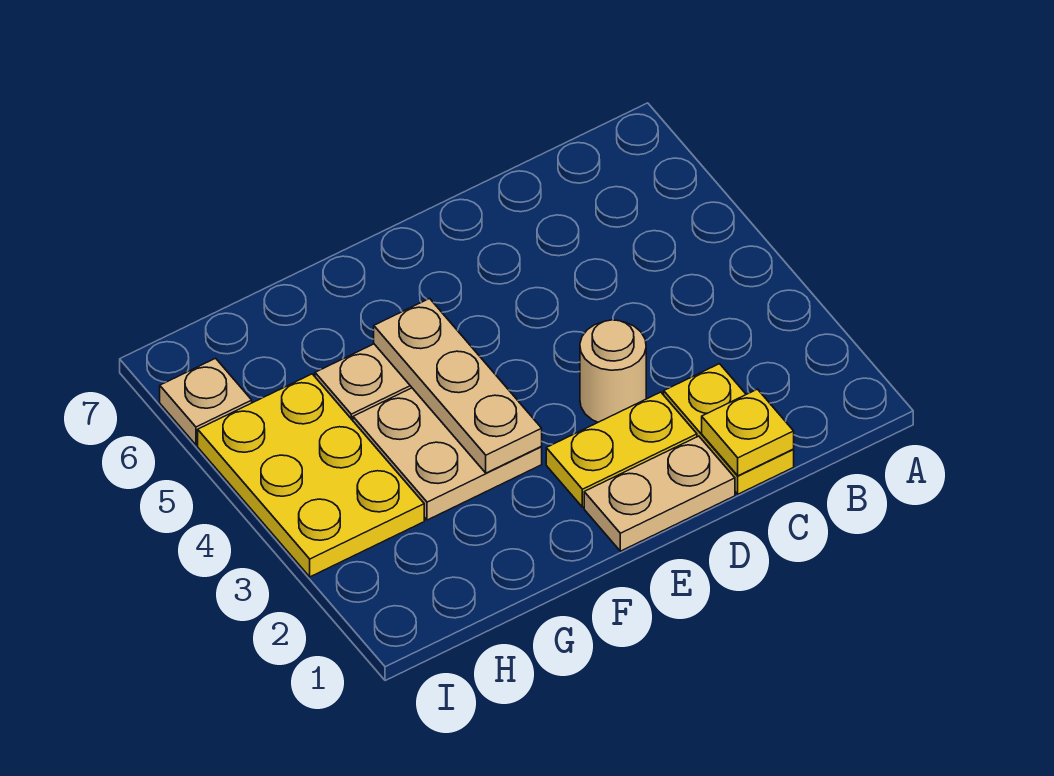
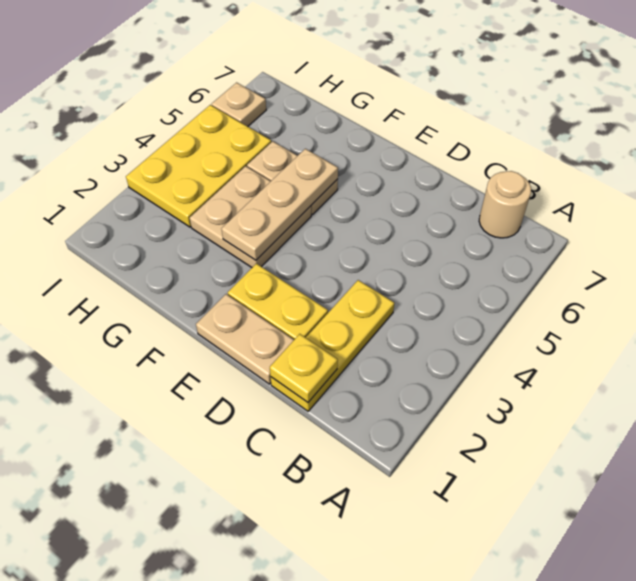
yellow plate C1:C2 level 1 -> yellow plate C1:C3 level 1
tan round brick D3 level 1 -> tan round brick B7 level 1

